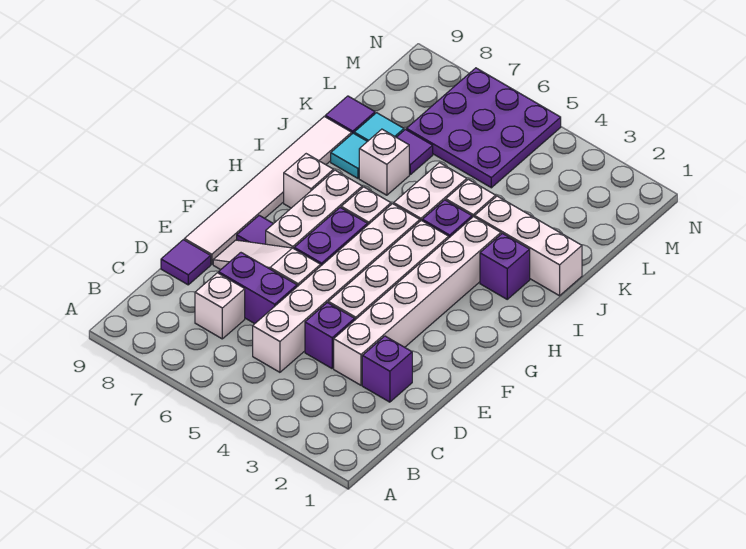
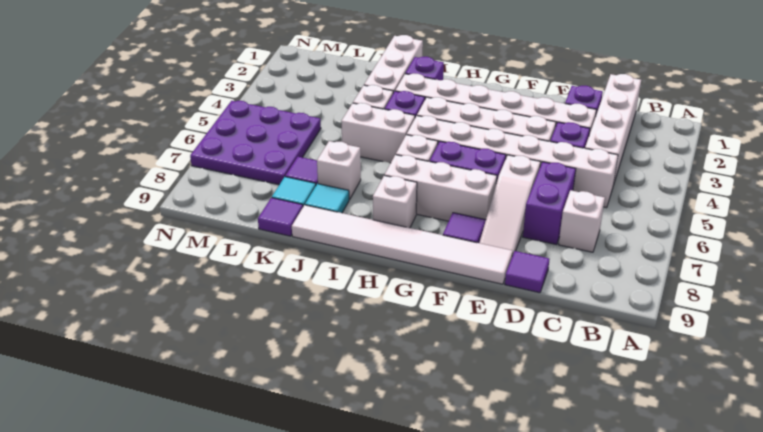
none -> white brick C1:C4 level 1

